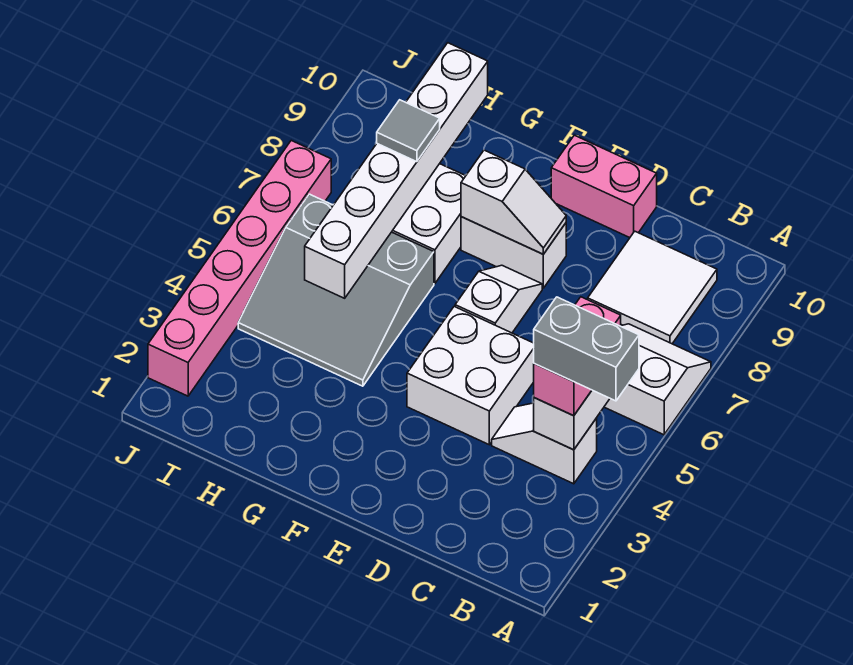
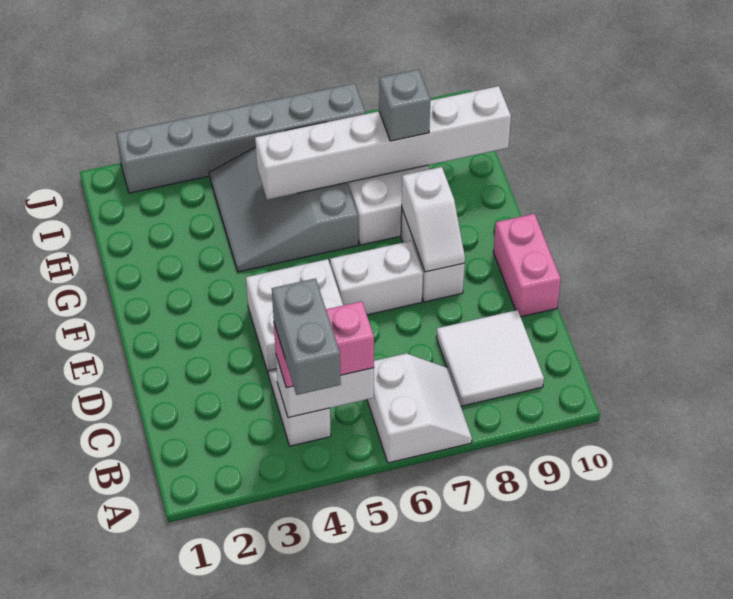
white slope E6:E7 level 1 top 6 -> white brick E6:E7 level 1
grey tile H8 level 3 -> grey brick H8 level 3
pink brick J2:J7 level 1 -> grey brick J2:J7 level 1

